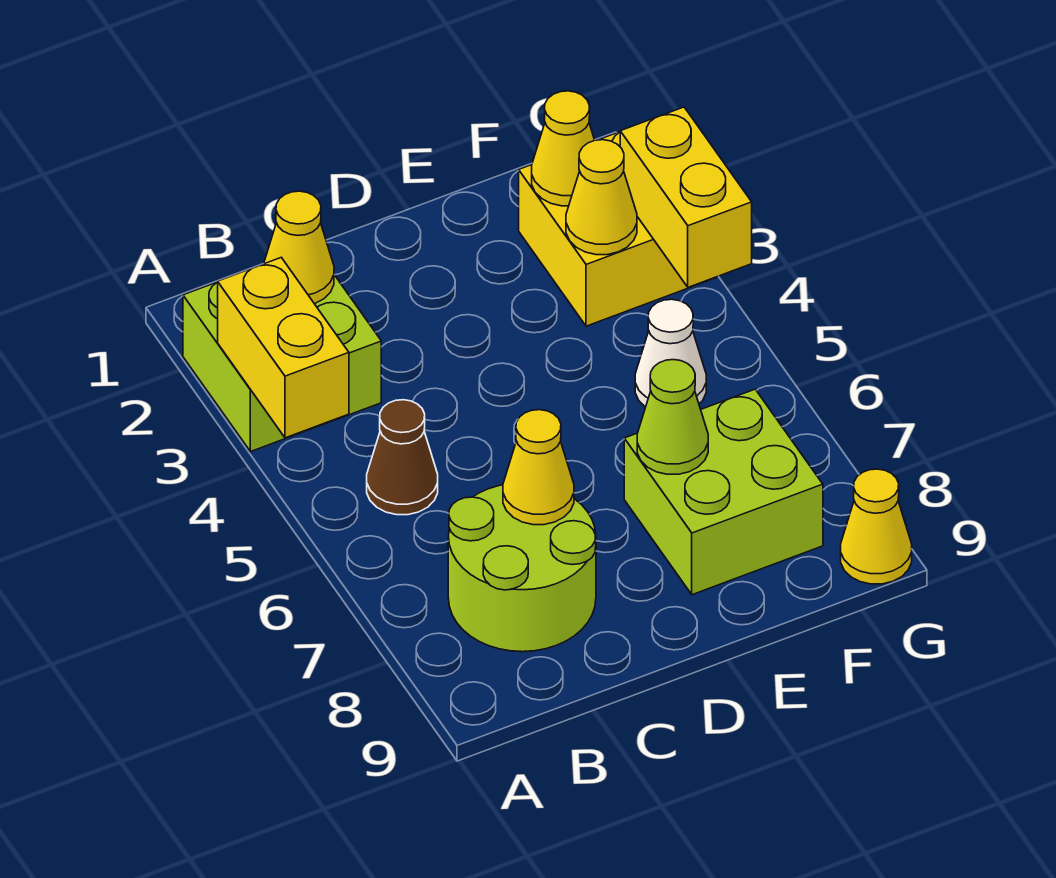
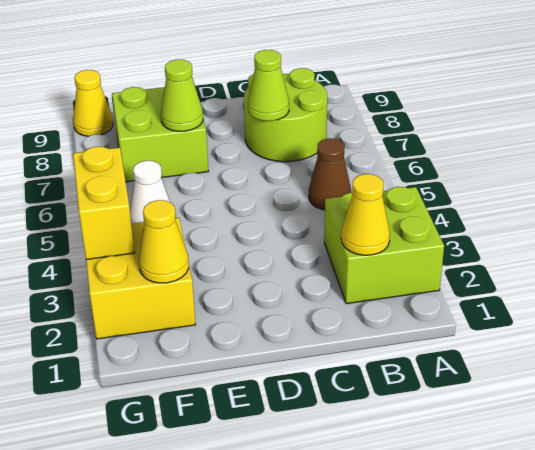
yellow brick A3:A4 level 2 -> none
yellow cone C7 level 2 -> lime cone C7 level 2
yellow cone F3 level 2 -> none

